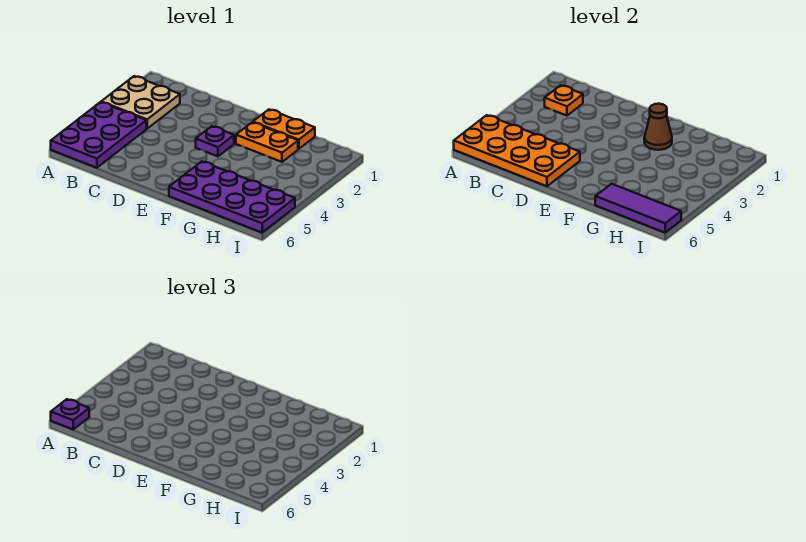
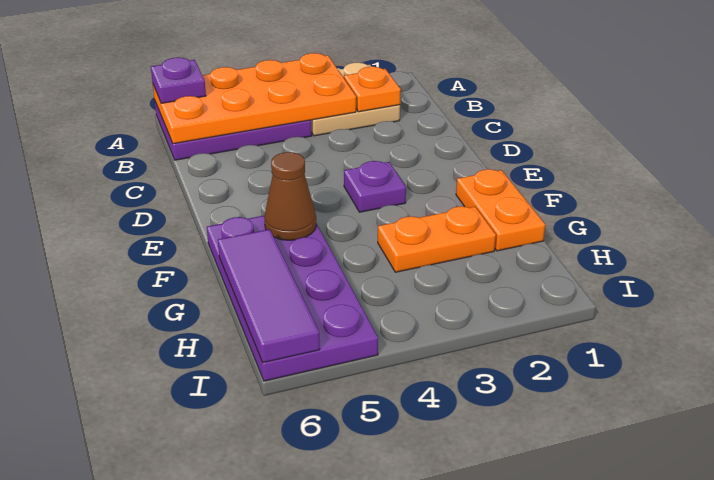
orange plate A5:D6 level 2 -> orange plate A3:B6 level 2
orange plate F2:G2 level 1 -> orange plate G2:G3 level 1
brown cone F2 level 2 -> brown cone F5 level 2

